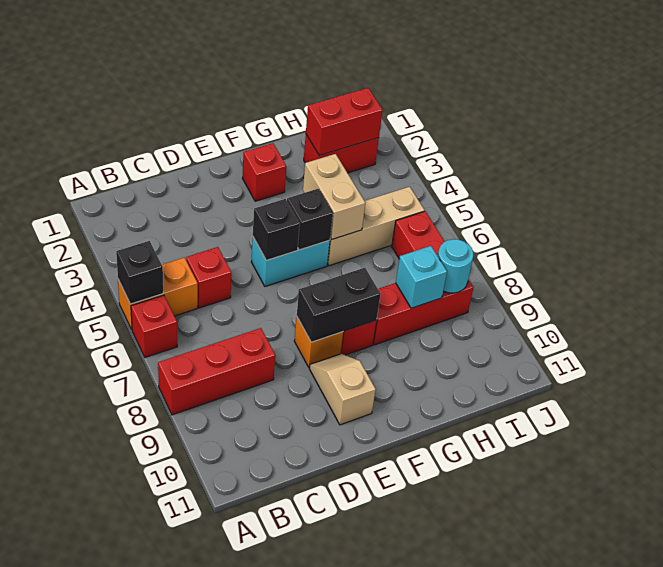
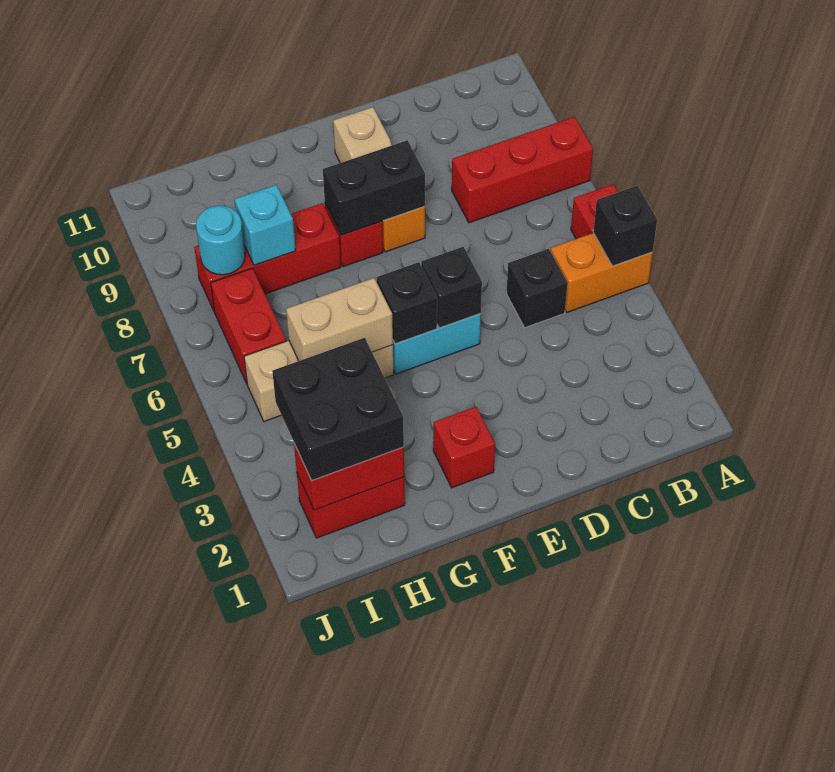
red brick C5 level 1 -> black brick C5 level 1
tan brick G4:G5 level 2 -> tan brick G5:H5 level 2
none -> black brick H2:I3 level 3

